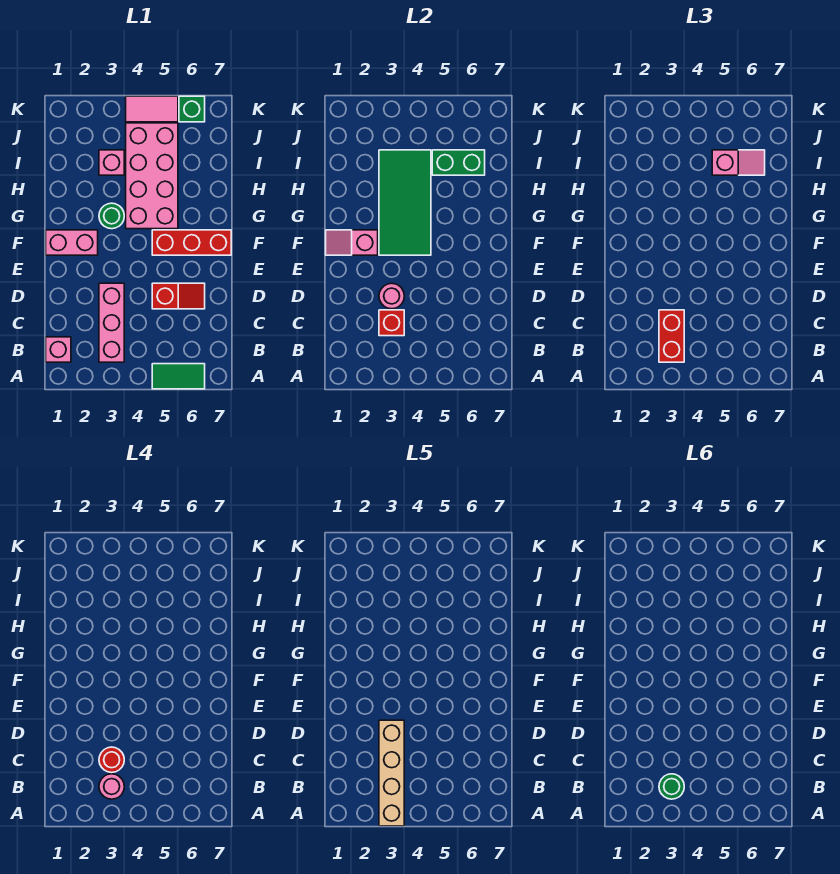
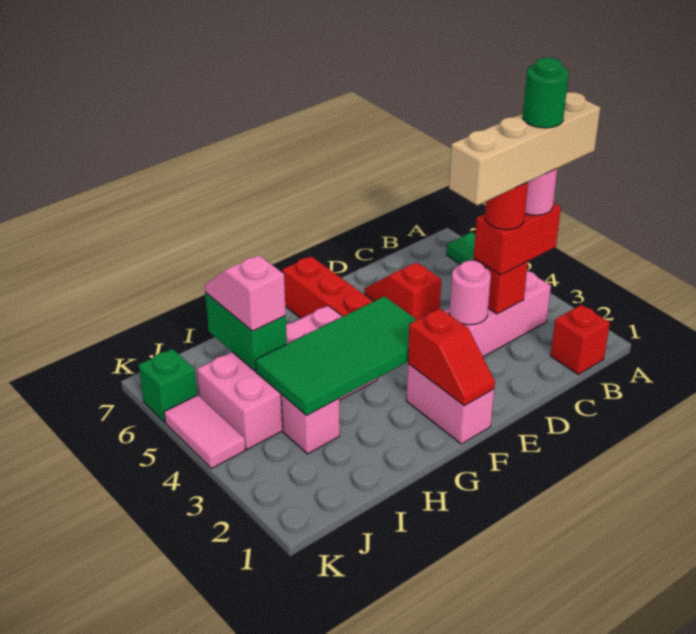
pink brick B1 level 1 -> red brick B1 level 1
pink slope F1:F2 level 2 top 2 -> red slope F1:F2 level 2 top 2
green round brick G3 level 1 -> none

